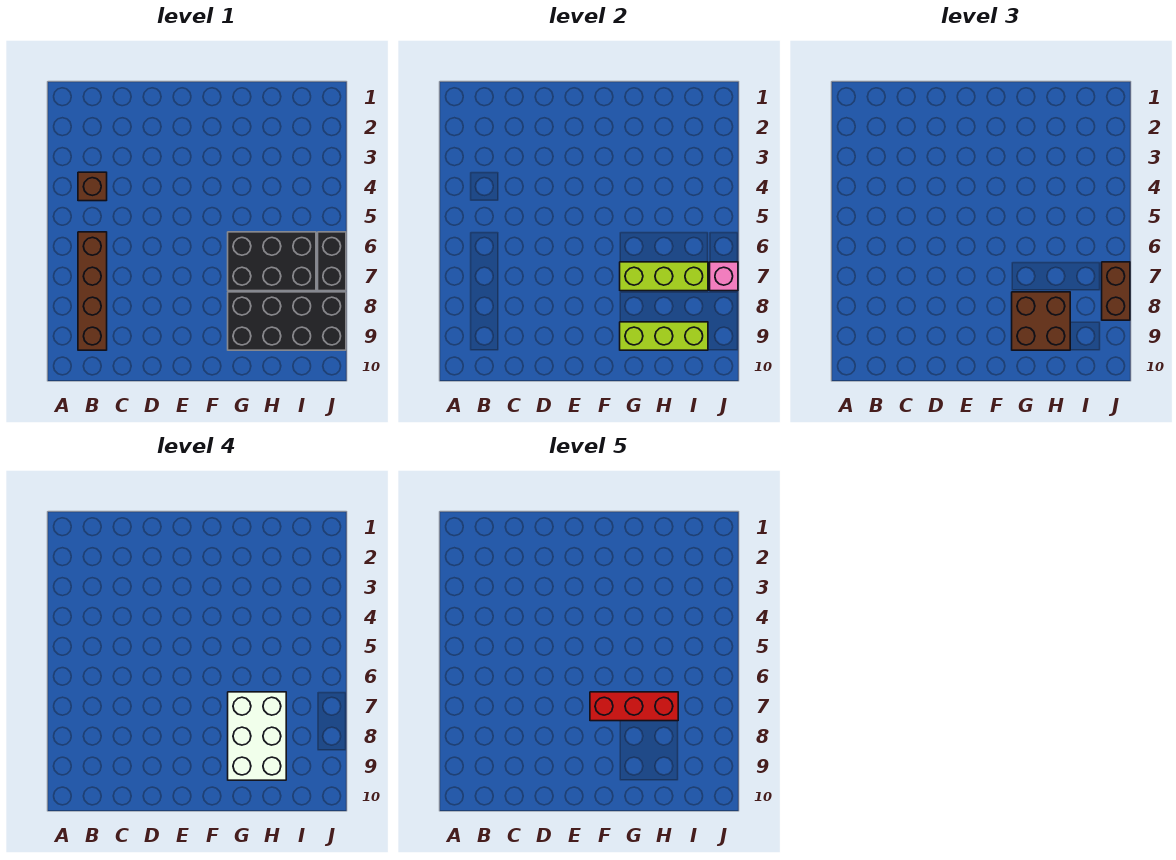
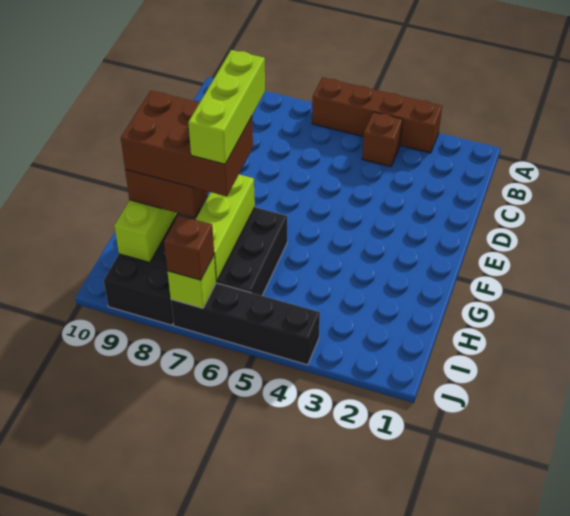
brown brick B6:B9 level 1 -> brown brick A3:A6 level 1
red brick F7:H7 level 5 -> lime brick F7:H7 level 5
white brick G7:H9 level 4 -> brown brick G7:H9 level 4
black brick J6:J7 level 1 -> black brick J4:J7 level 1
pink brick J7 level 2 -> lime brick J7 level 2
brown brick J7:J8 level 3 -> brown brick J7 level 3

